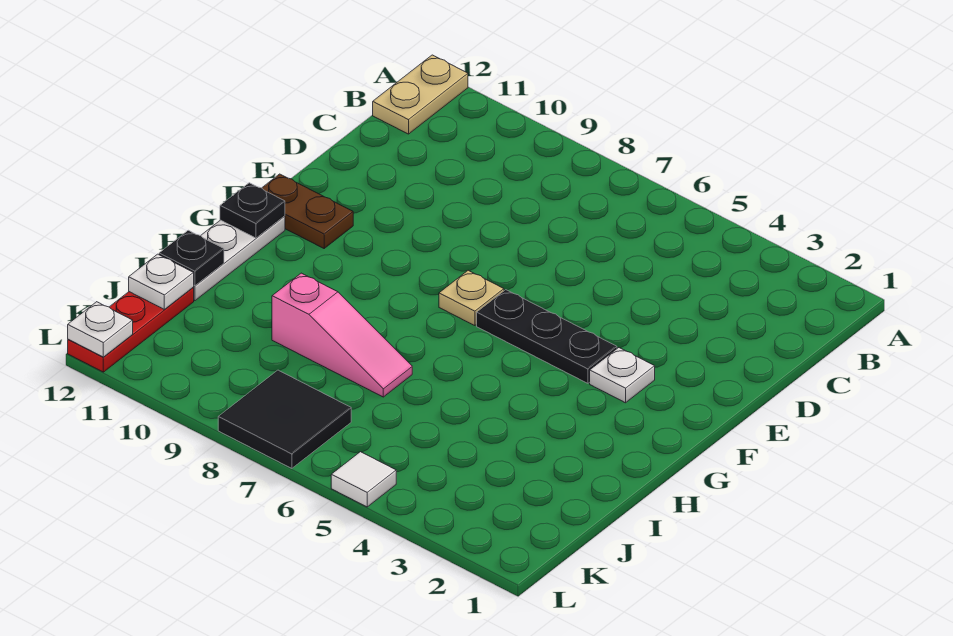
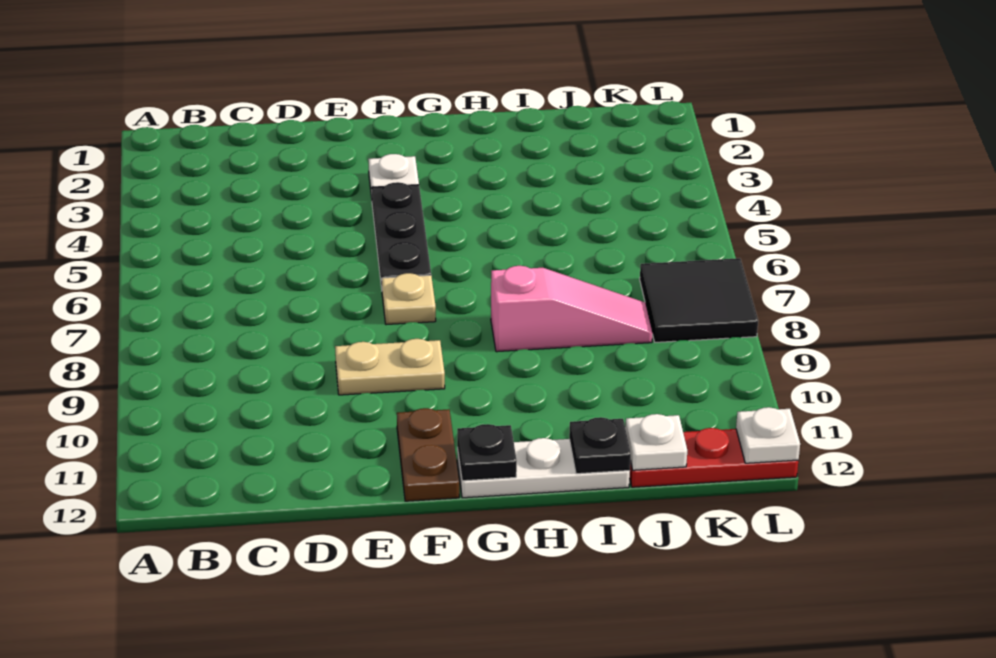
tan plate A12:B12 level 1 -> tan plate E9:F9 level 1
pink slope I7:I9 level 1 top 9 -> pink slope H8:J8 level 1 top H
white tile L5 level 1 -> none

